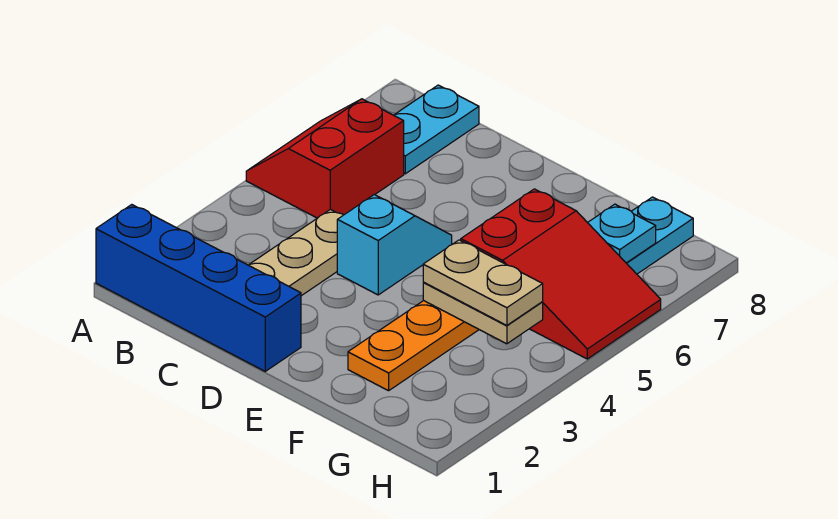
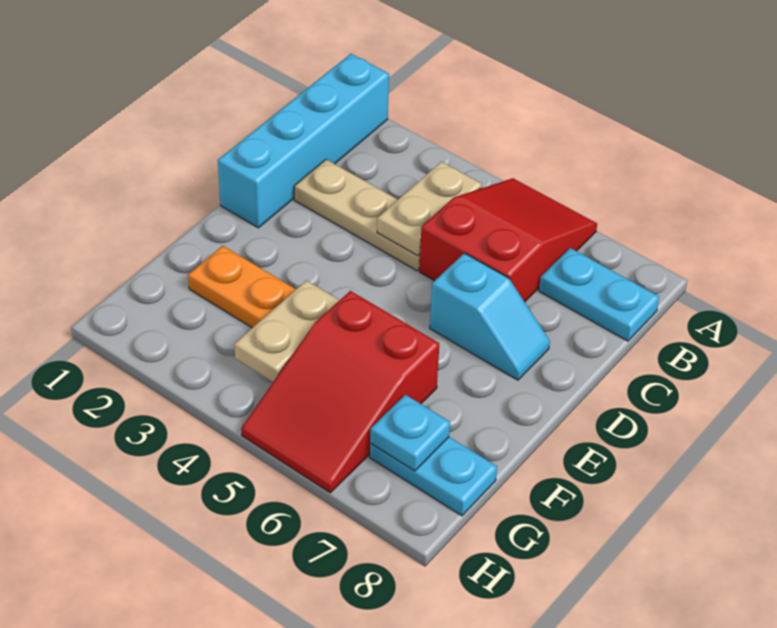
blue brick A1:D1 level 1 -> cyan brick A1:D1 level 1
red slope A5:B6 level 1 top B -> red slope A5:C6 level 1 top C
cyan slope D4:D5 level 1 top 4 -> cyan slope D6:D7 level 1 top 6
tan plate F4:G4 level 3 -> tan plate B4:C4 level 2

